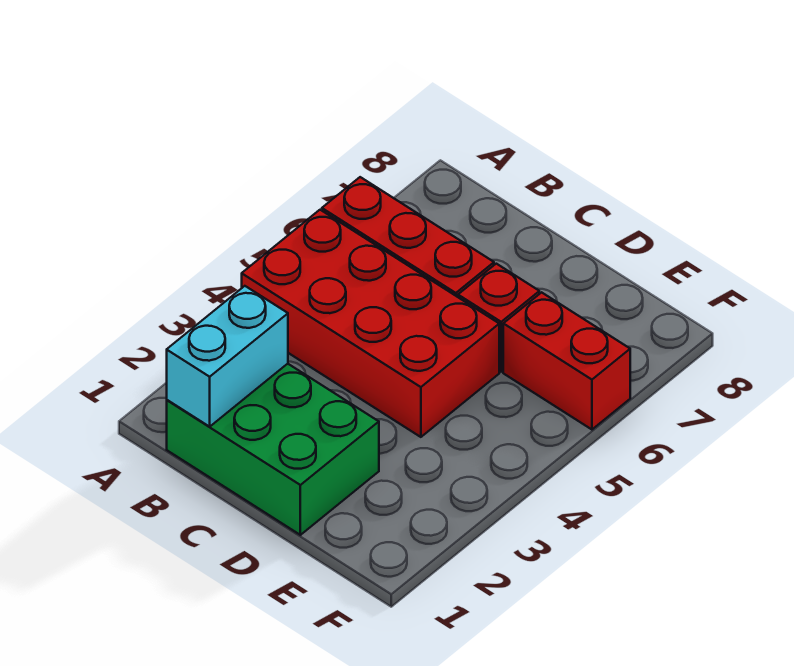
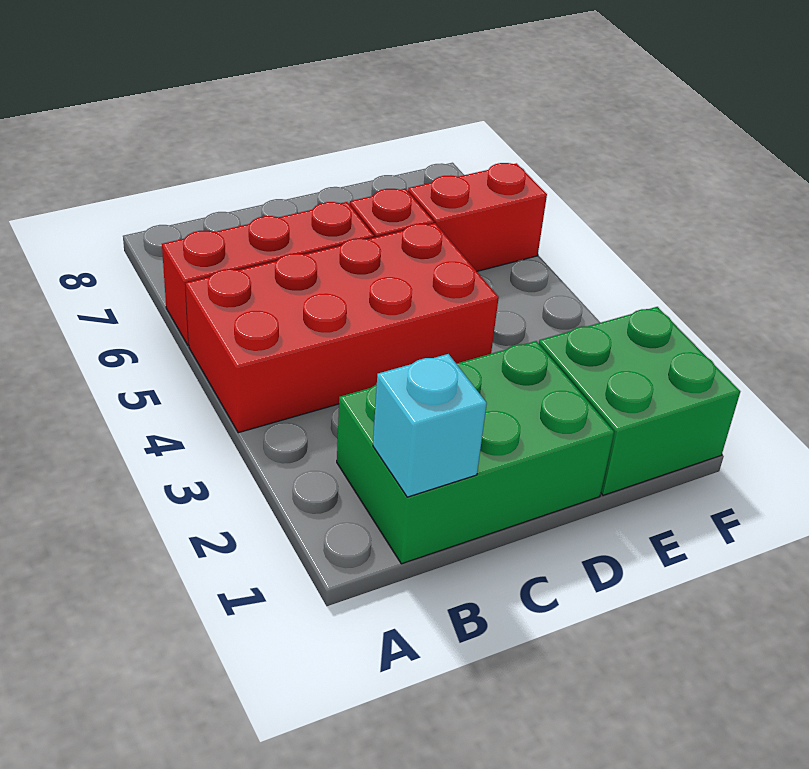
cyan brick B1:B2 level 2 -> cyan brick B1 level 2
none -> green brick E1:F2 level 1

